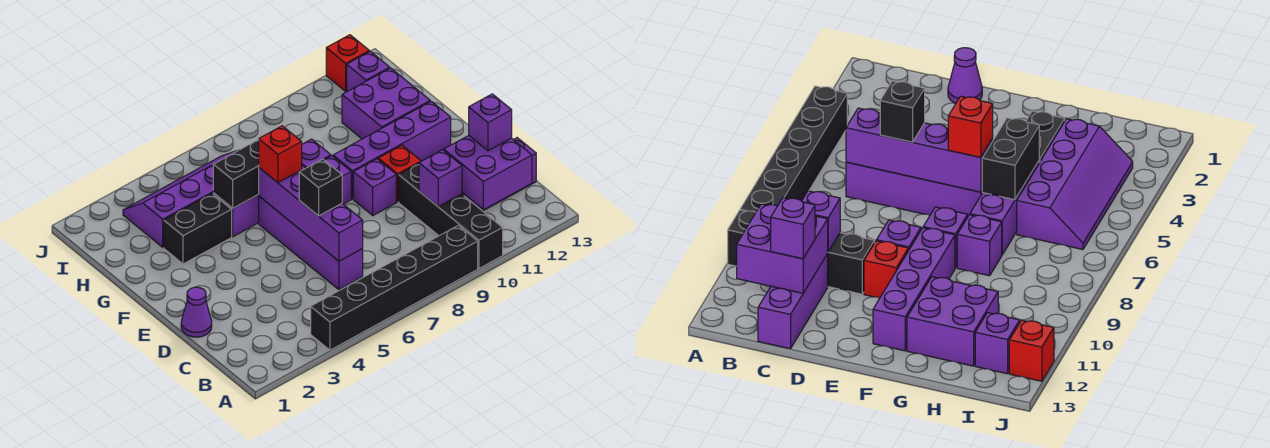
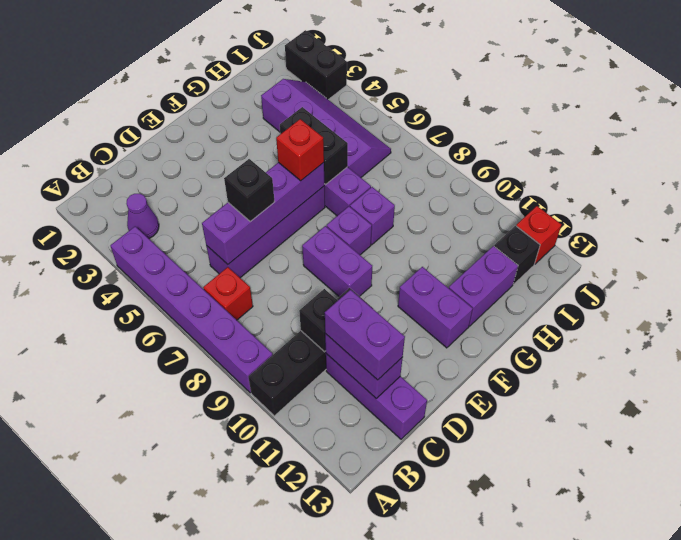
black brick A4:A9 level 1 -> purple brick A4:A9 level 1
purple brick B11:C12 level 2 -> purple brick C11:C12 level 2
purple brick C10 level 2 -> black brick C10 level 2
purple brick C12 level 3 -> purple brick C11:C12 level 3
purple cone D1 level 1 -> purple cone B3 level 1
purple brick E9 level 1 -> purple brick E8:E9 level 1
red brick E10 level 1 -> red brick B7 level 1
purple brick F9:F12 level 1 -> purple brick F11:F12 level 1
black brick G3:G4 level 1 -> black brick J2:J3 level 1
purple brick G11:H12 level 1 -> purple brick G12:H12 level 1
purple brick I12 level 1 -> black brick I12 level 1

